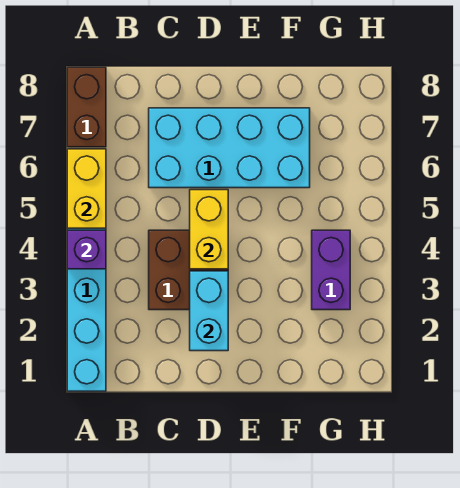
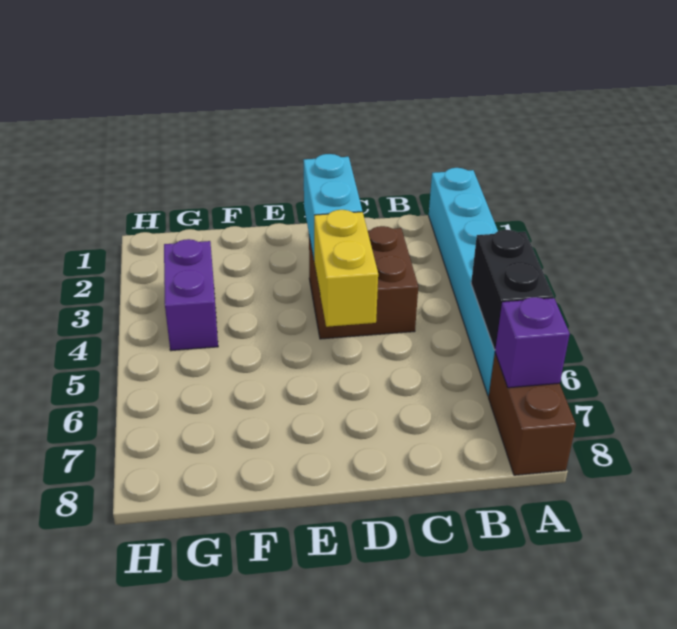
purple brick A4 level 2 -> purple brick A7 level 2
yellow brick A5:A6 level 2 -> black brick A5:A6 level 2
cyan brick C6:F7 level 1 -> none

